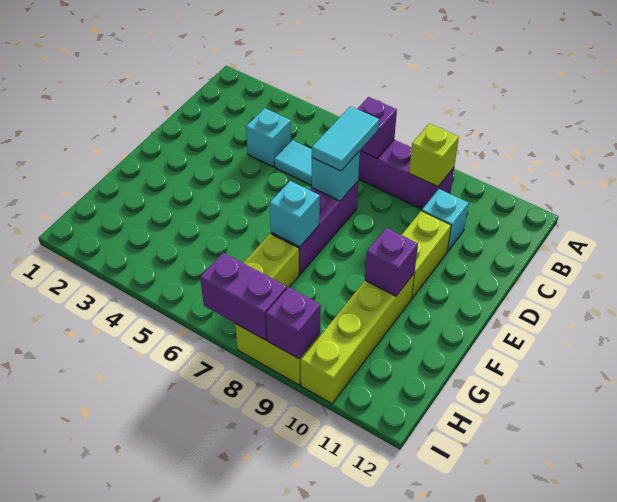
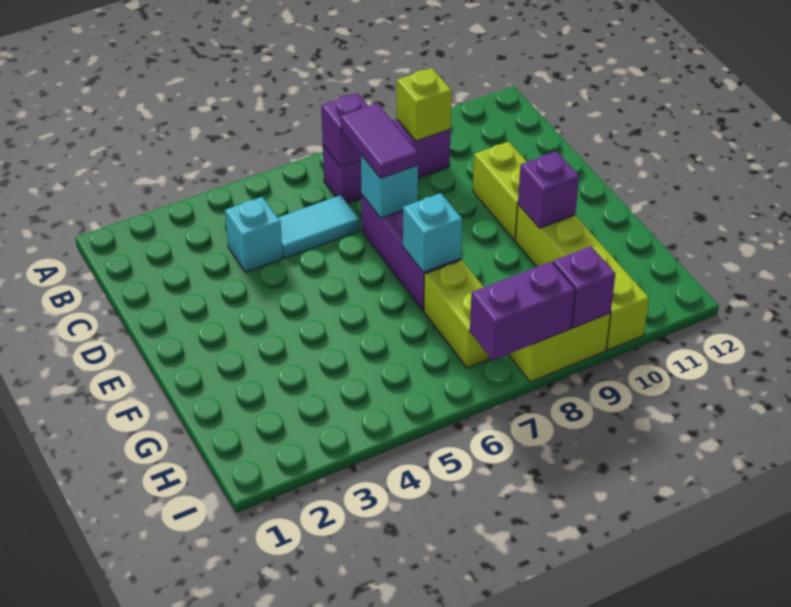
cyan tile C7:D7 level 3 -> purple tile C7:D7 level 3
cyan brick C10 level 1 -> none

